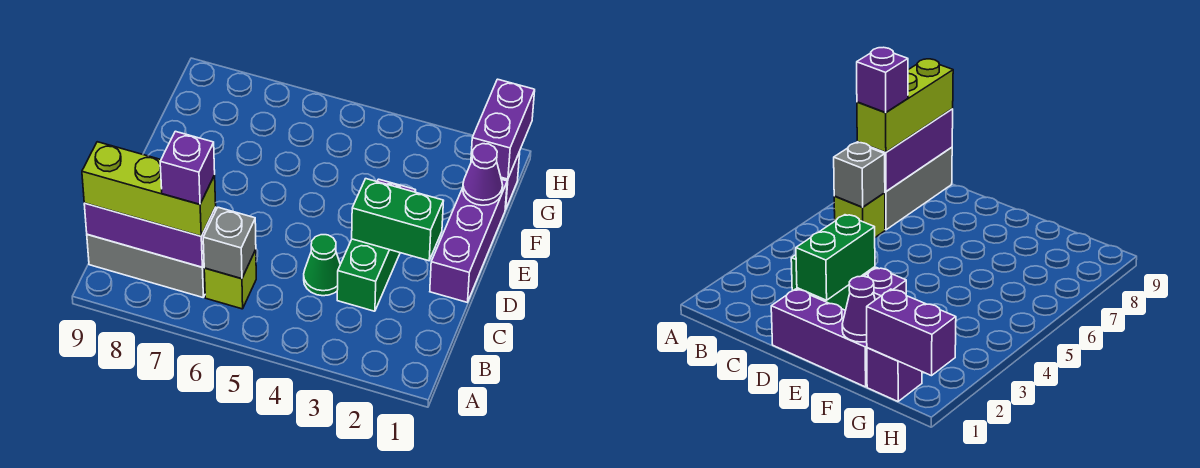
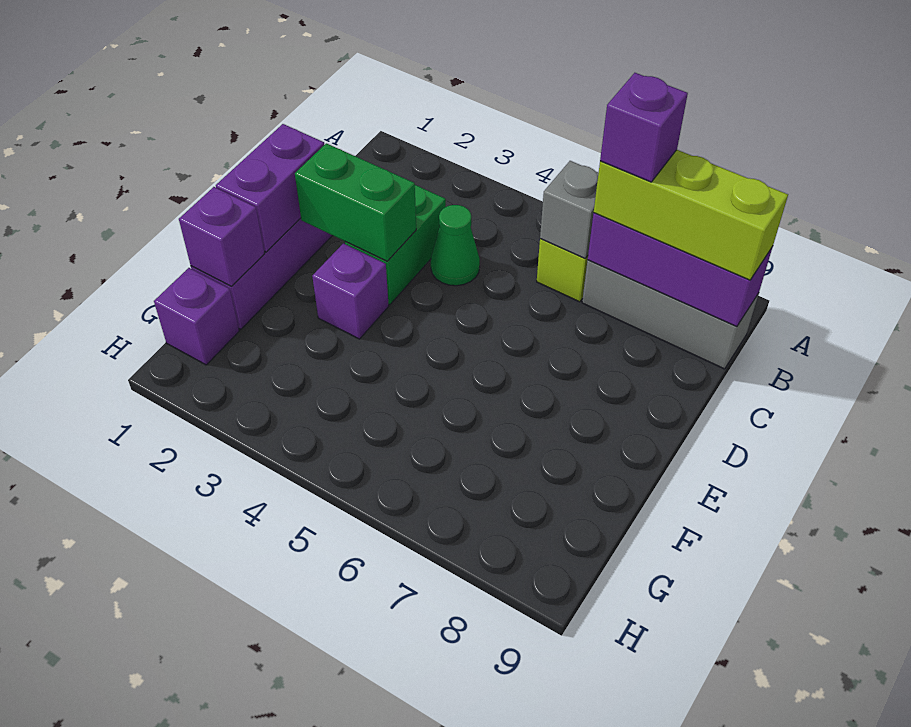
purple cone F1 level 2 -> purple brick F1 level 2
purple brick G1:H1 level 2 -> purple brick D1:E1 level 2

